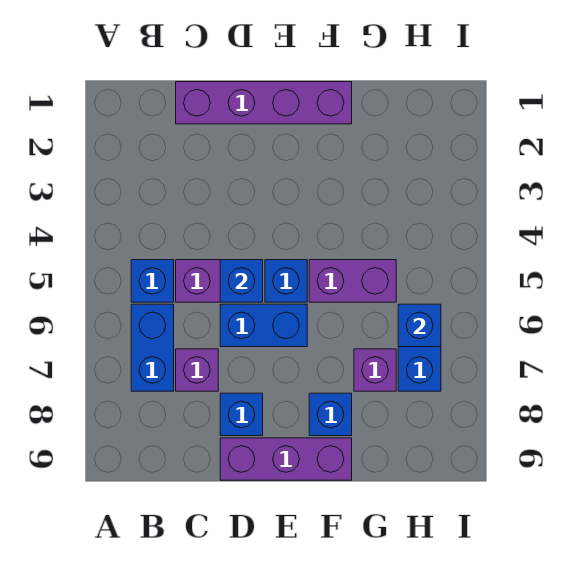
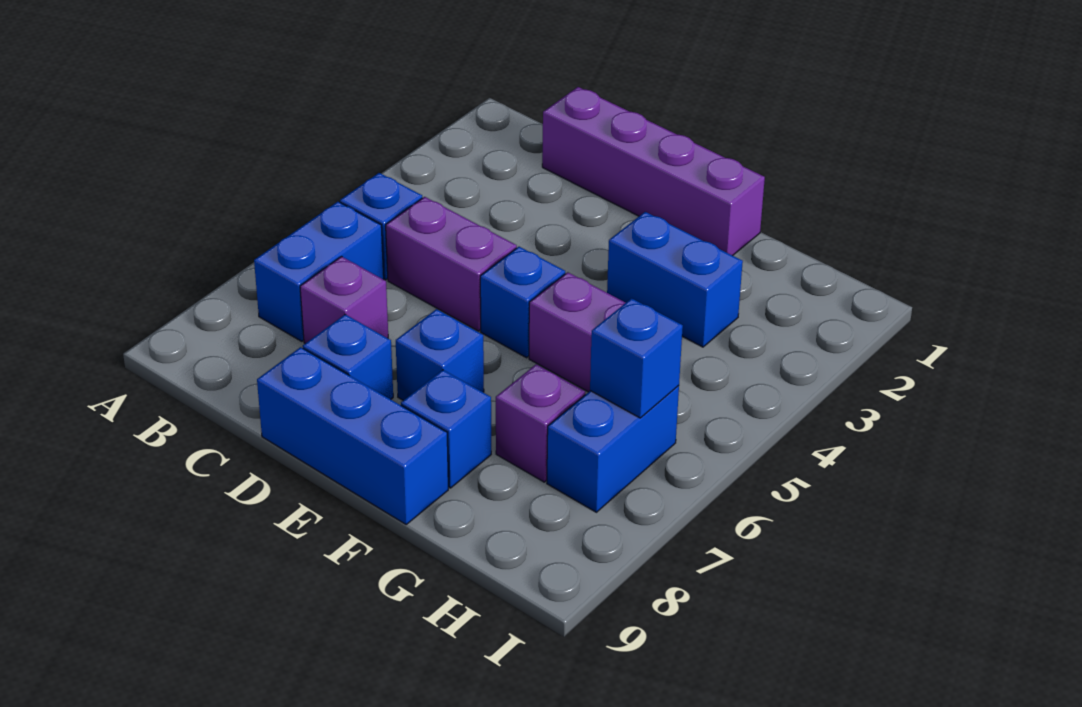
blue brick D5 level 2 -> blue brick E7 level 1
blue brick D6:E6 level 1 -> blue brick F3:G3 level 1
purple brick D9:F9 level 1 -> blue brick D9:F9 level 1

